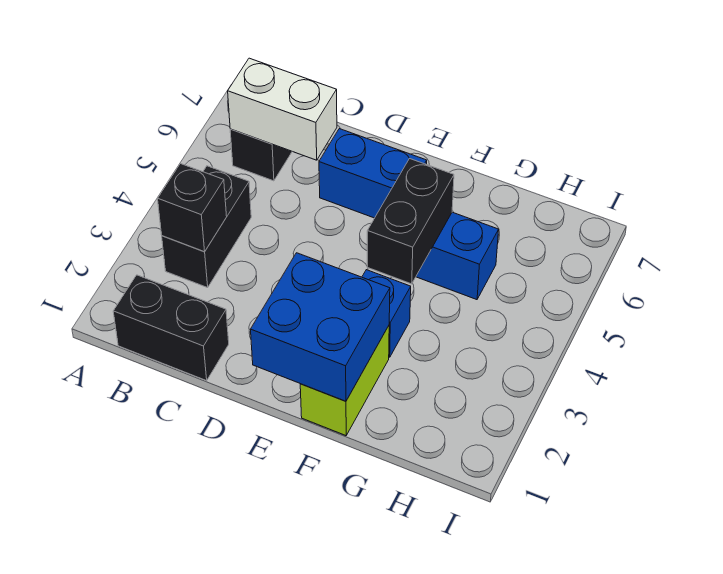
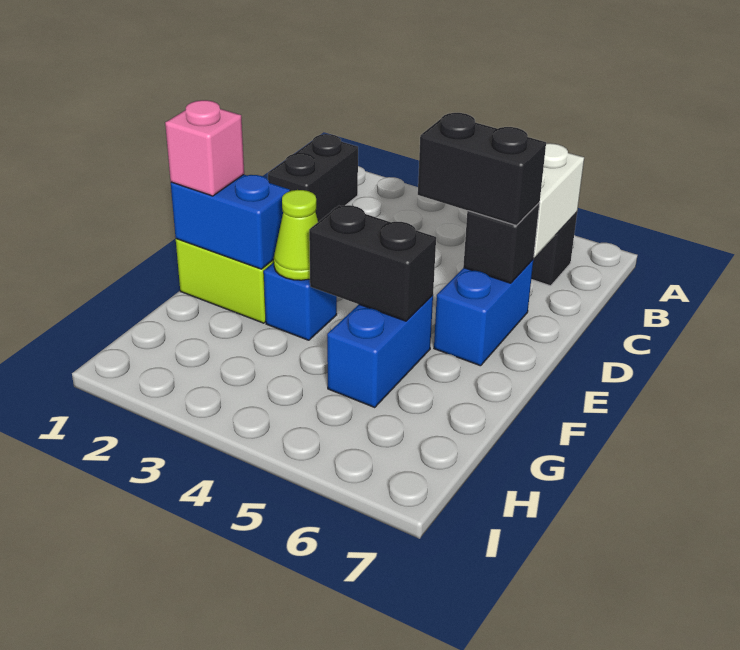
black brick B3:B4 level 1 -> black brick D5:D6 level 3
black brick B3 level 2 -> black brick D6 level 2
blue brick E1:F2 level 2 -> blue brick F1:F2 level 2
none -> pink brick F1 level 3
none -> lime cone F3 level 2

